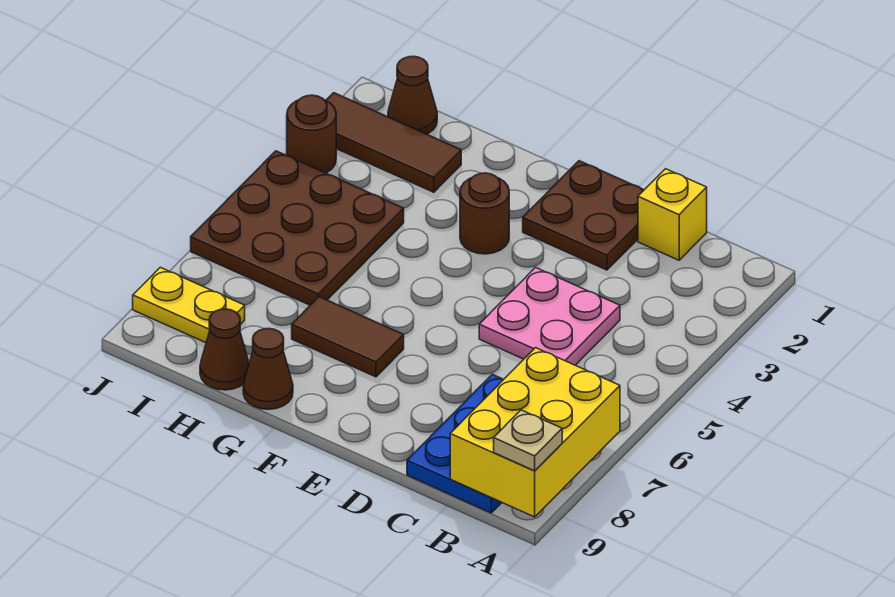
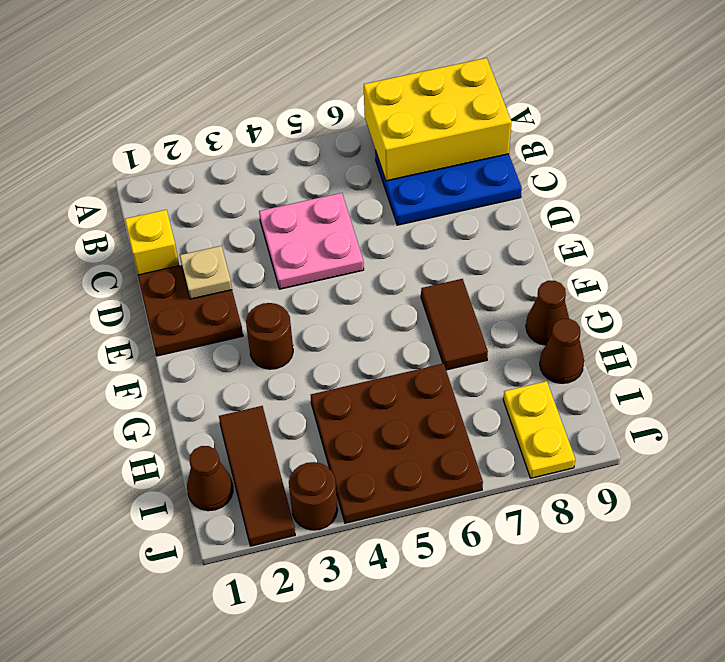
tan plate A9 level 3 -> tan plate D2 level 2

